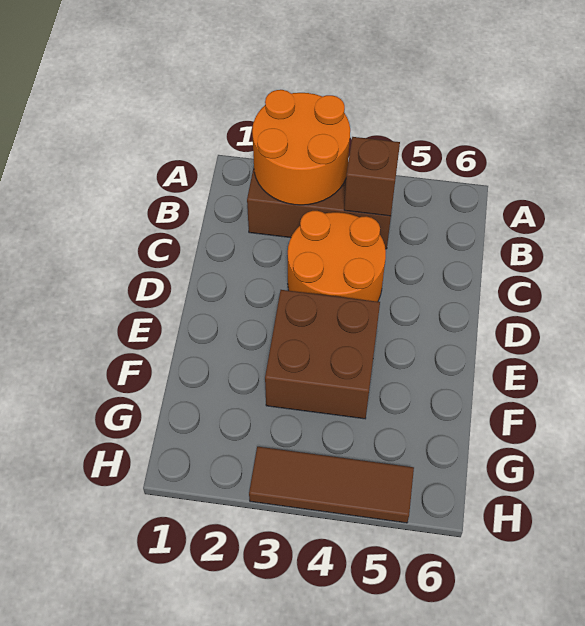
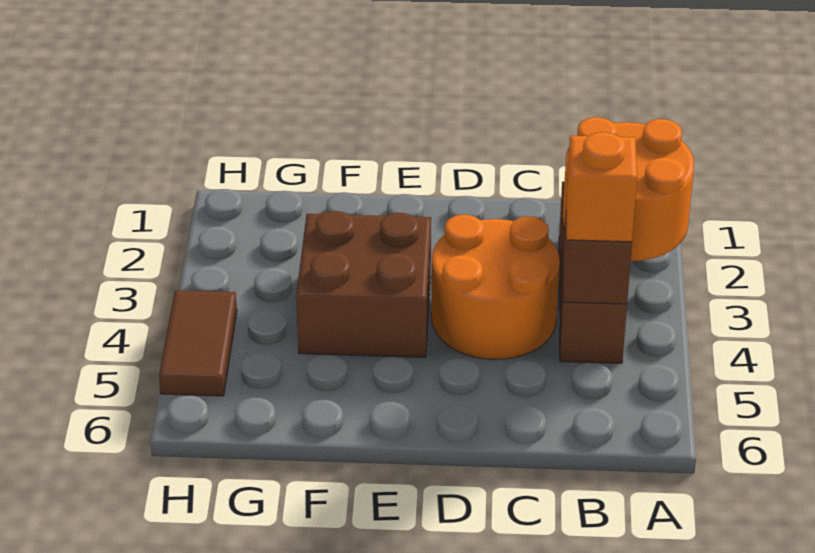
none -> orange brick B4 level 3
brown tile H3:H5 level 1 -> brown tile H4:H5 level 1

